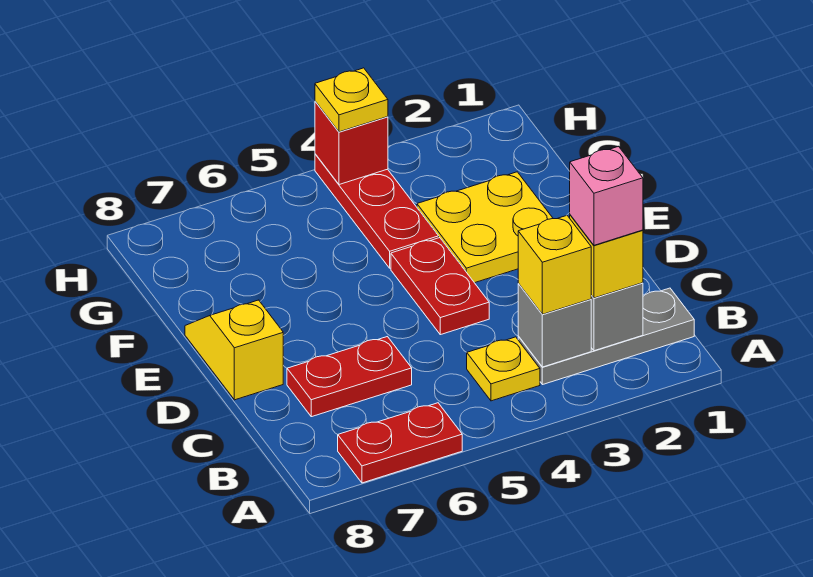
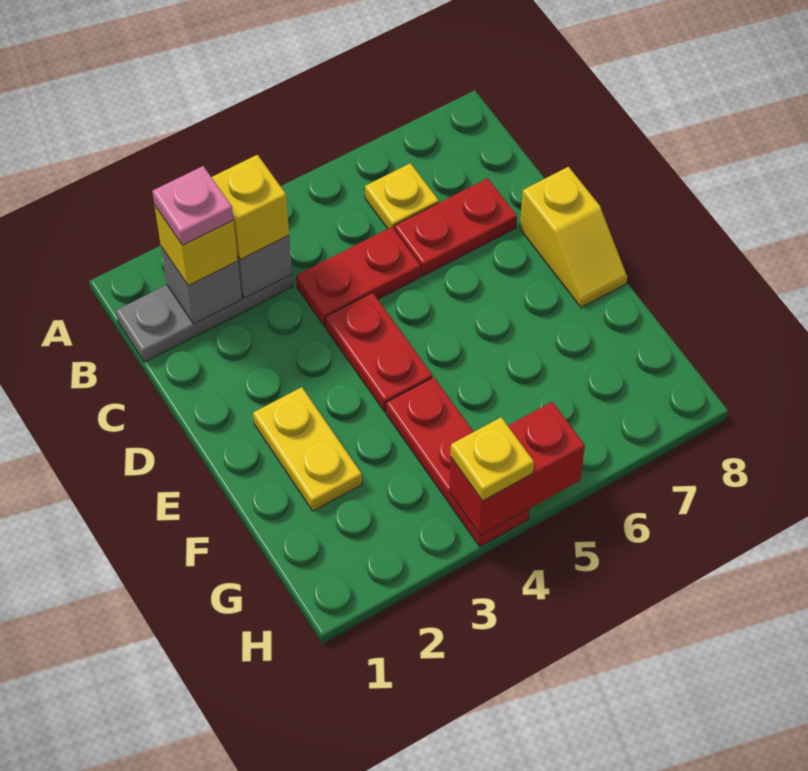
red plate A6:A7 level 1 -> red plate C4:C5 level 1
pink brick B2 level 4 -> pink plate B2 level 4
yellow plate B4 level 1 -> yellow plate B6 level 1
yellow plate E2:F3 level 1 -> yellow plate E2:F2 level 1
red brick H4 level 2 -> red brick H4:H5 level 2

